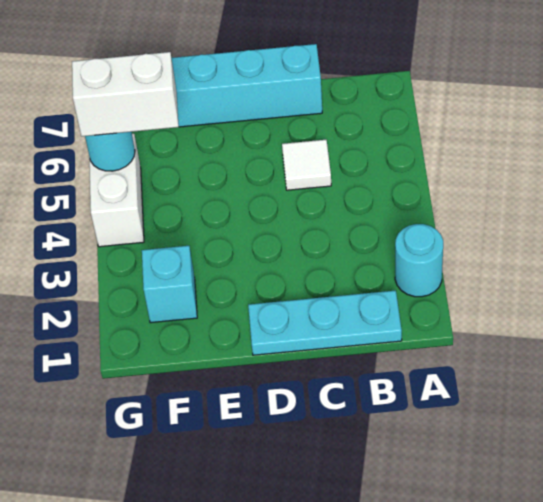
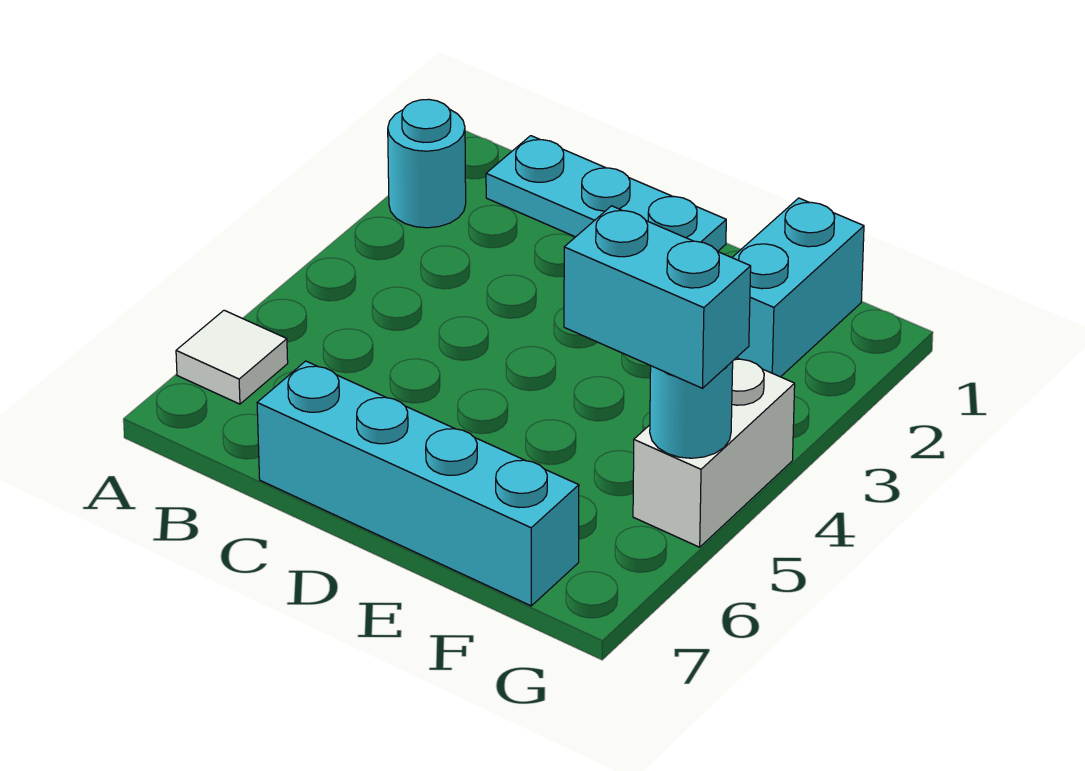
white tile C5 level 1 -> white tile A6 level 1
cyan brick F2 level 1 -> cyan brick F1:F2 level 1
white brick F5:G5 level 3 -> cyan brick F5:G5 level 3

